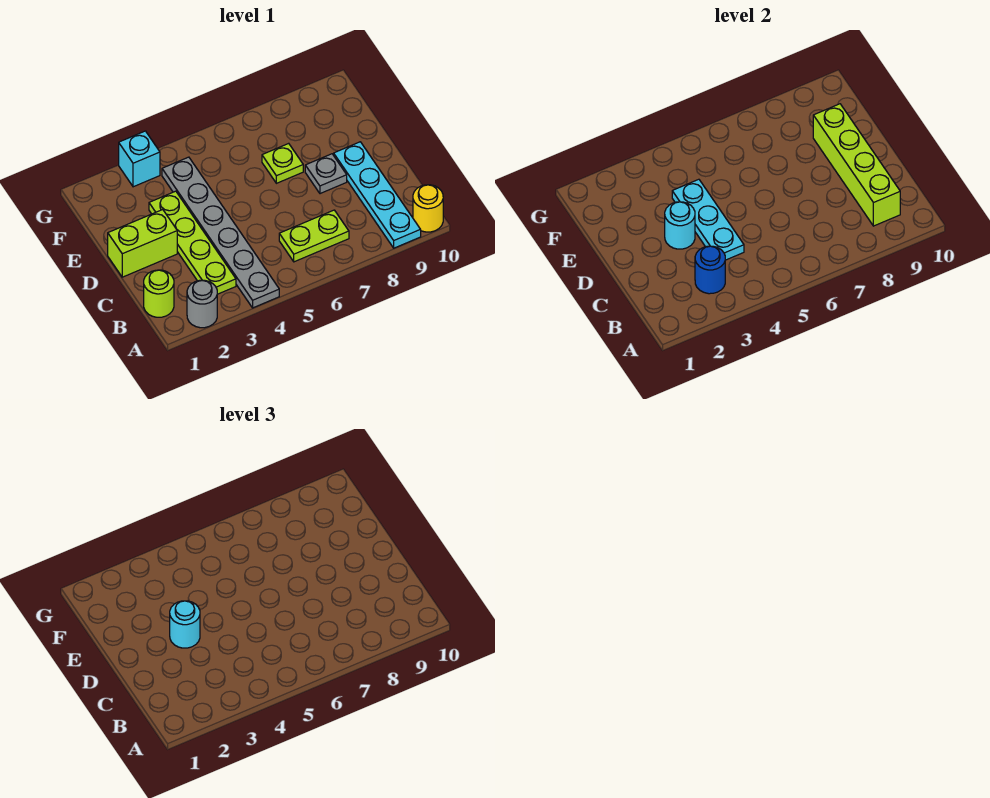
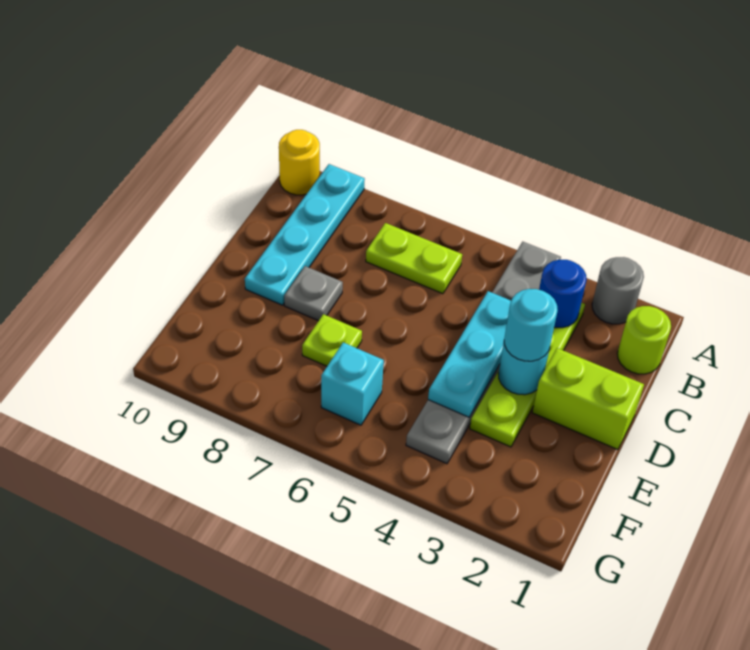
lime brick B9:E9 level 2 -> none
cyan brick G3 level 1 -> cyan brick F6 level 1

